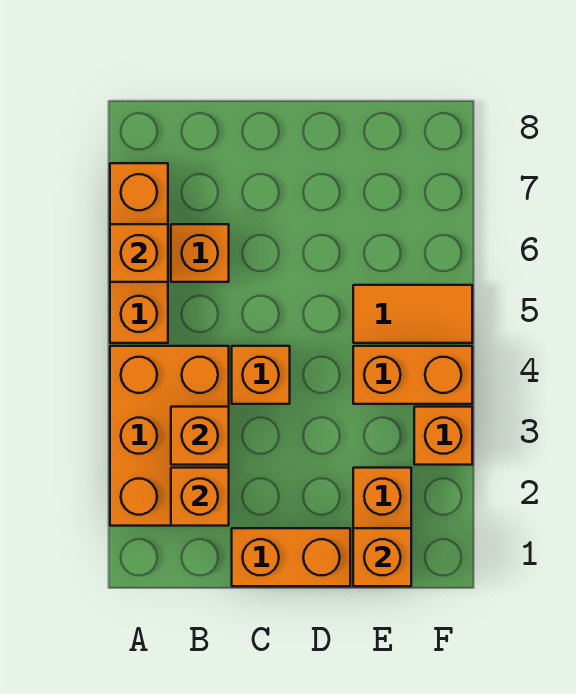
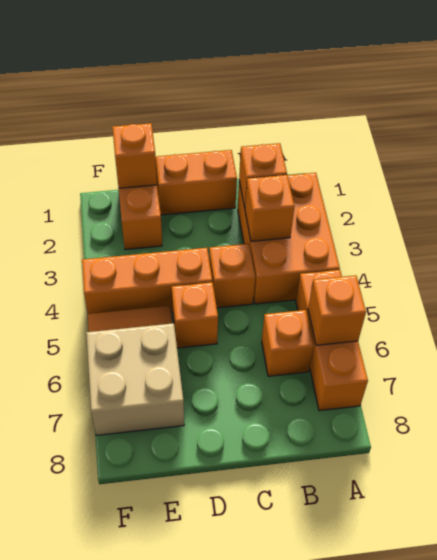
orange brick E4:F4 level 1 -> orange brick D4:F4 level 1
none -> tan brick E6:F7 level 1
orange brick F3 level 1 -> orange brick D5 level 1

